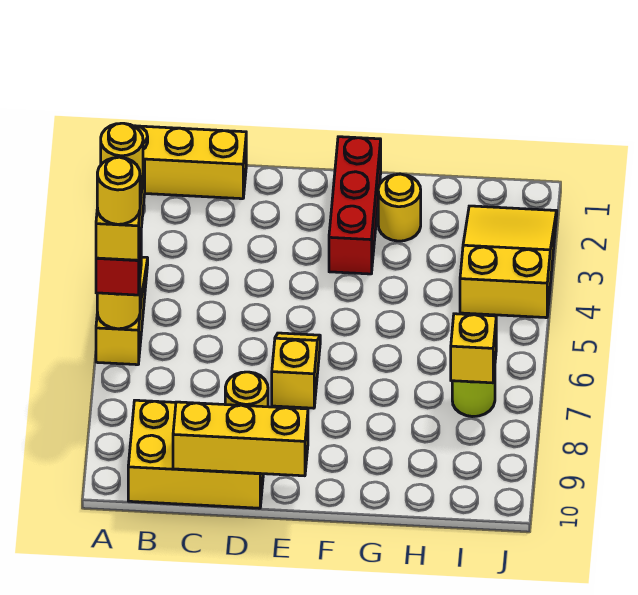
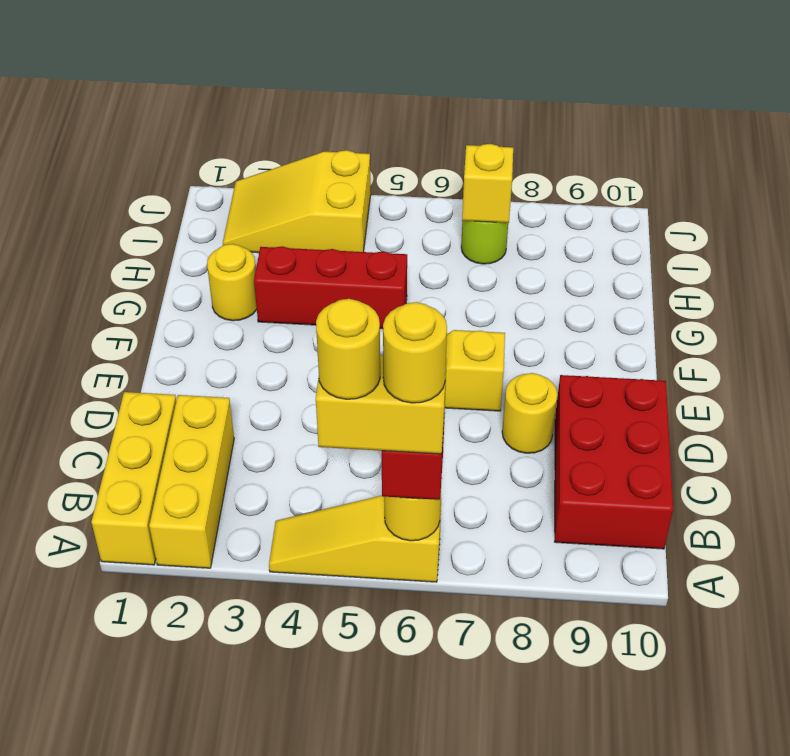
yellow brick B9:D10 level 1 -> red brick B9:D10 level 1
yellow brick C10:E10 level 2 -> yellow brick A2:C2 level 1
red brick F1:F3 level 1 -> red brick G3:G5 level 1

